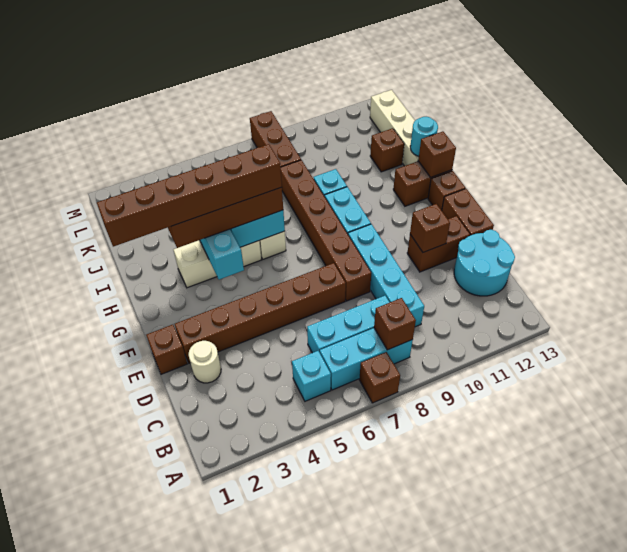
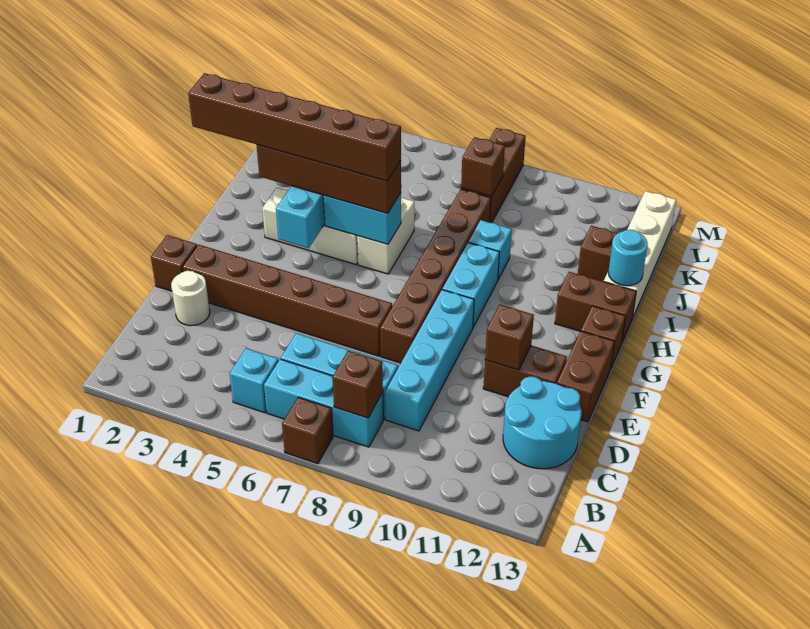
brown brick H13 level 2 -> brown brick K8 level 2

